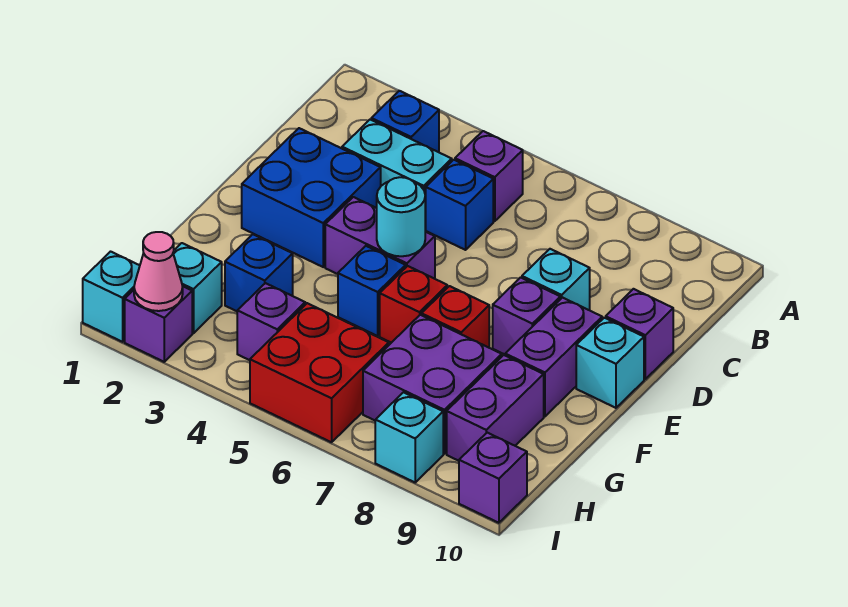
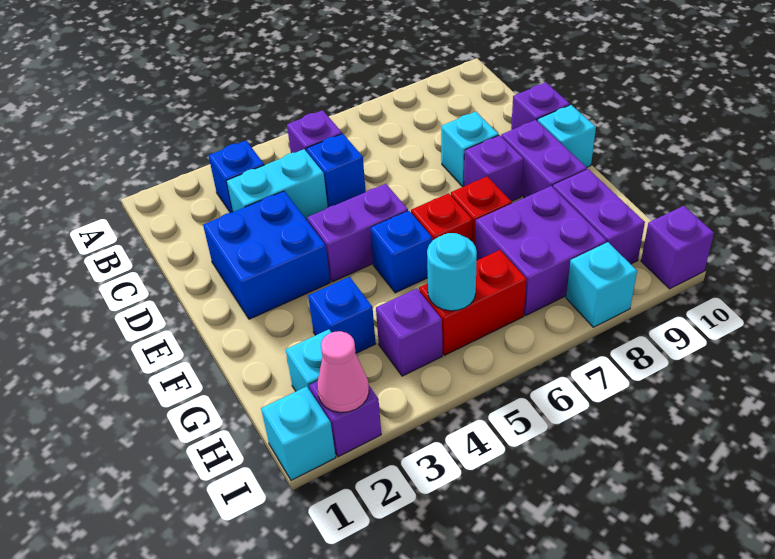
cyan round brick E5 level 2 -> cyan round brick H5 level 2
red brick H5:I6 level 1 -> red brick H5:H6 level 1

